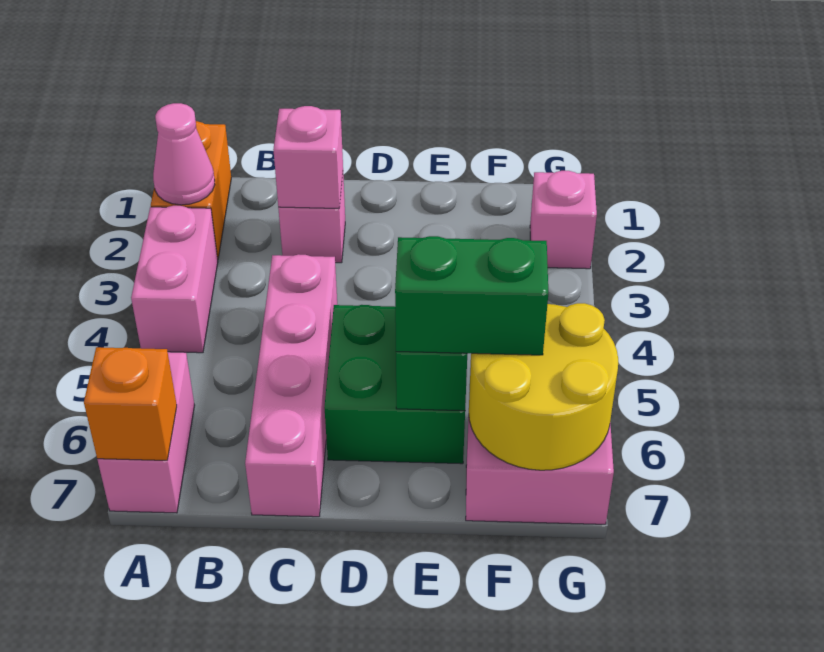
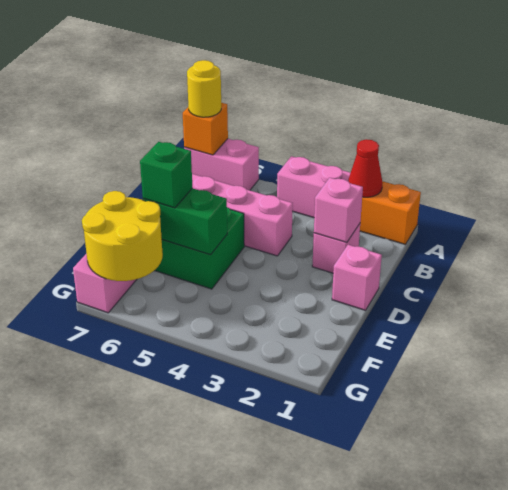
pink cone A2 level 2 -> red cone A2 level 2
none -> yellow round brick A7 level 3
green brick E6:F6 level 3 -> green brick E6 level 3
pink brick G2 level 1 -> pink brick D1 level 1

